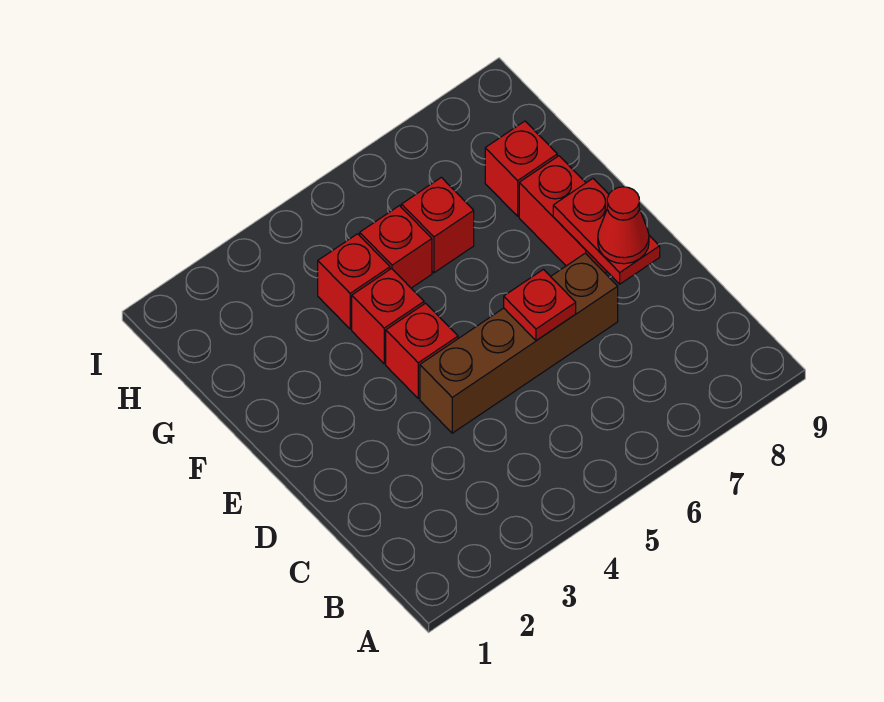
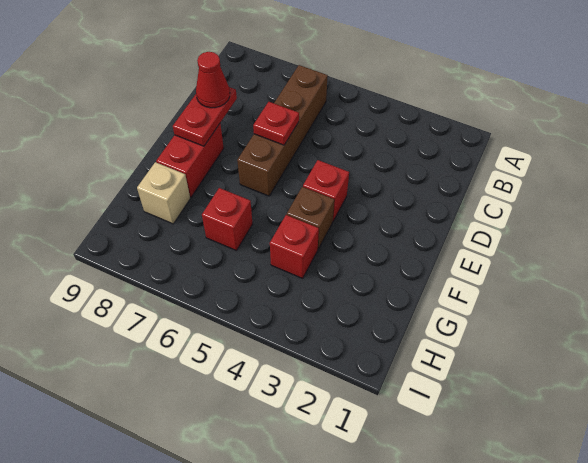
brown brick D4:D7 level 1 -> brown brick B6:E6 level 1
red brick F4 level 1 -> brown brick F4 level 1
red brick G5 level 1 -> none
red brick G8 level 1 -> tan brick G8 level 1

